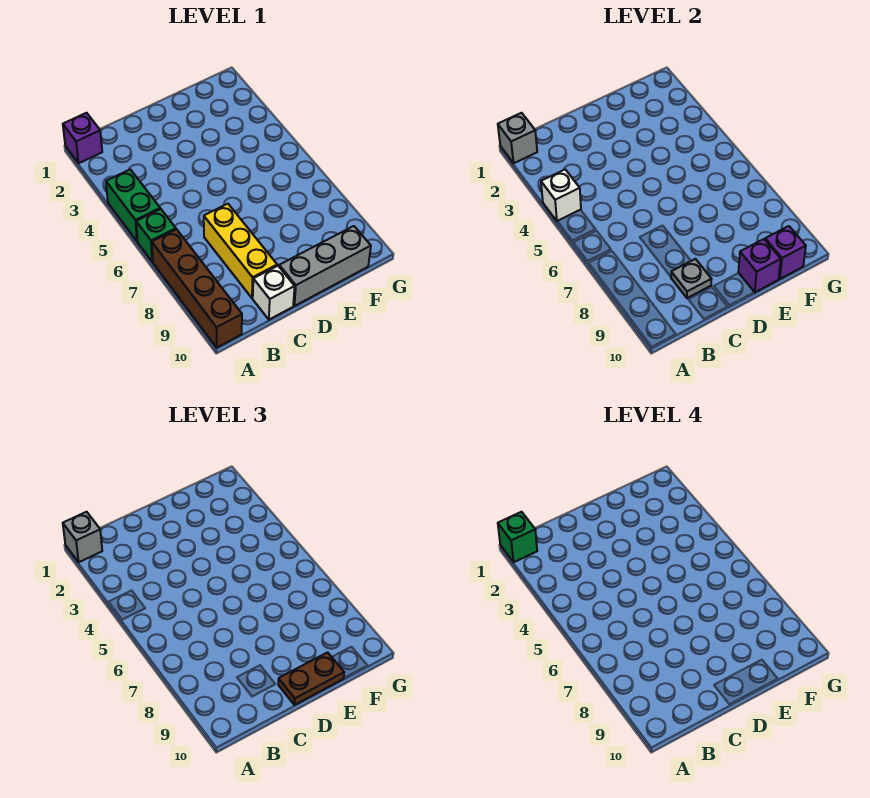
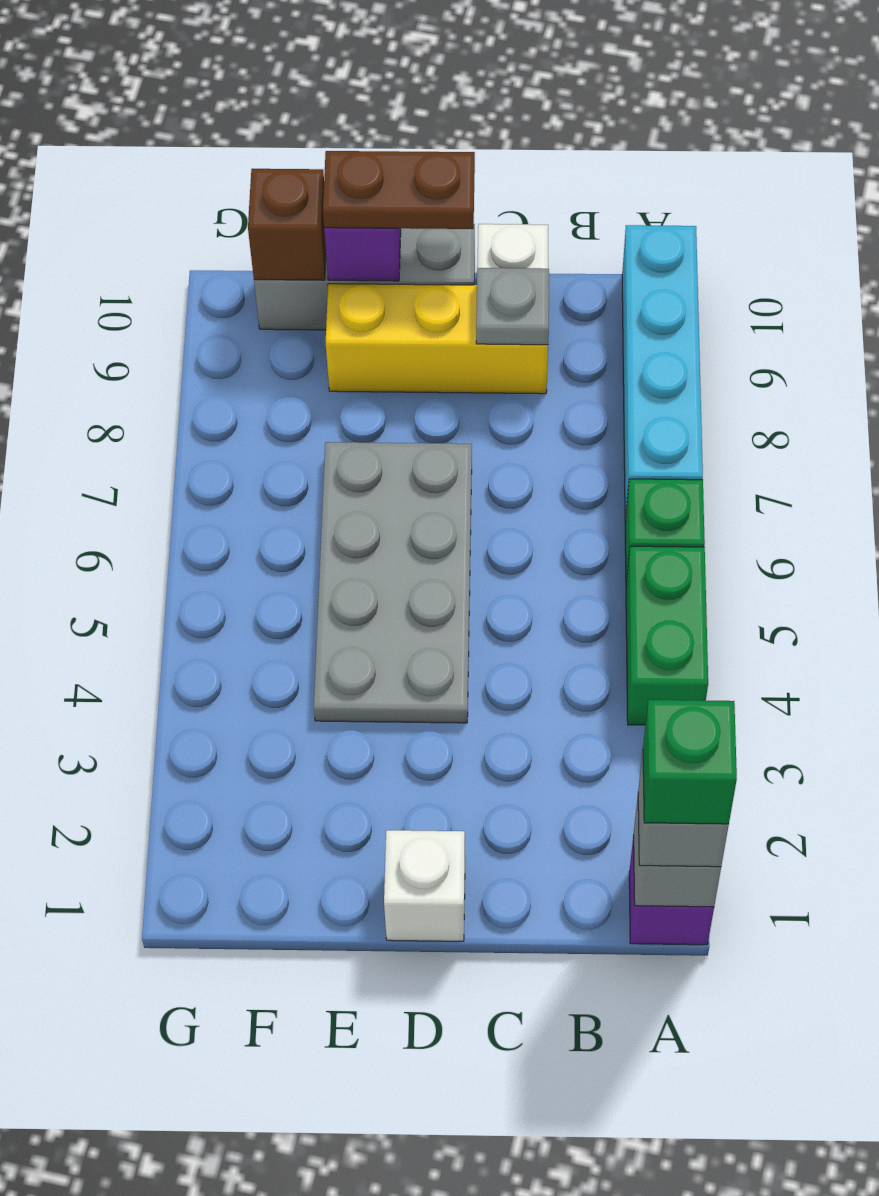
white brick A4 level 2 -> white brick D1 level 1
brown brick A7:A10 level 1 -> cyan brick A7:A10 level 1
yellow brick C7:C9 level 1 -> yellow brick C9:E9 level 1
none -> grey plate D4:E7 level 1
purple brick F10 level 2 -> brown brick F10 level 2

